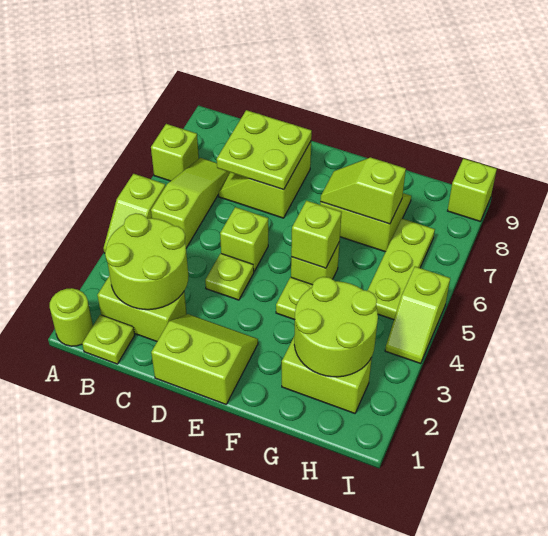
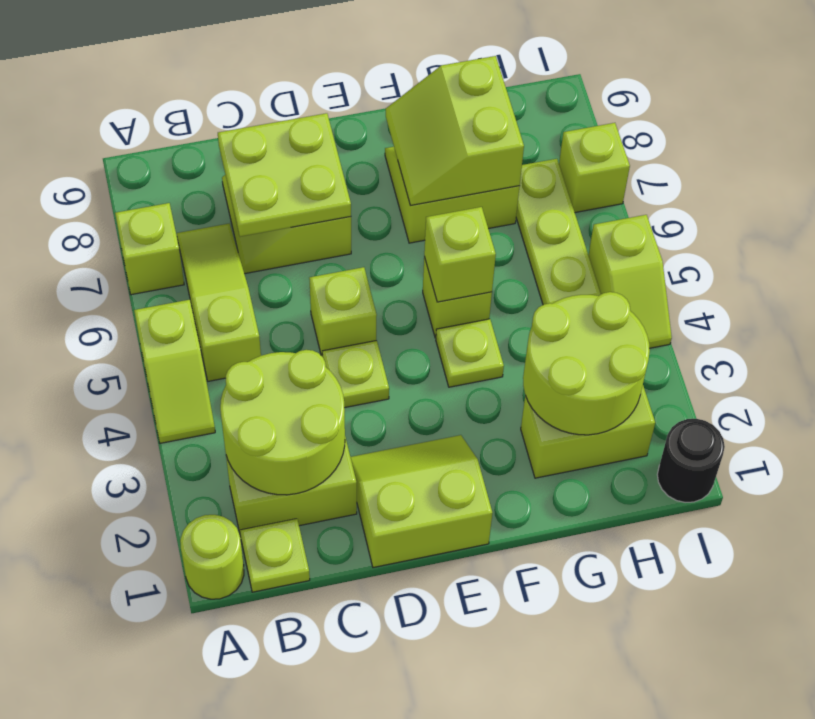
lime slope F7:G7 level 2 top G -> lime slope F7:G8 level 2 top G
none -> black round brick I1 level 1
lime brick I9 level 1 -> lime brick I7 level 1

